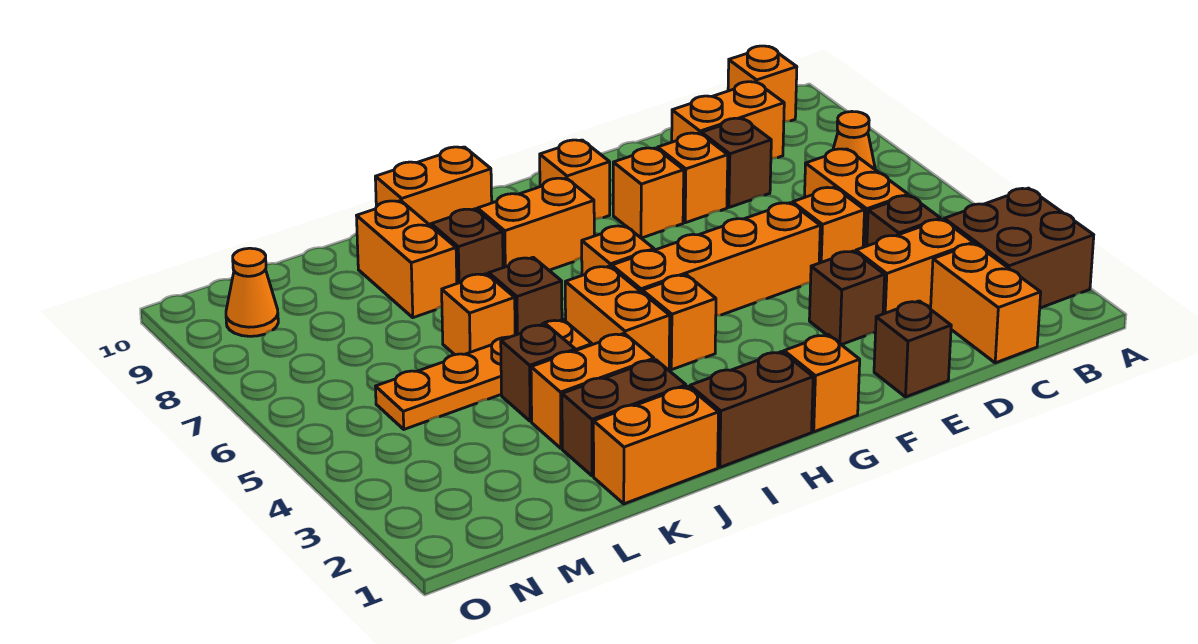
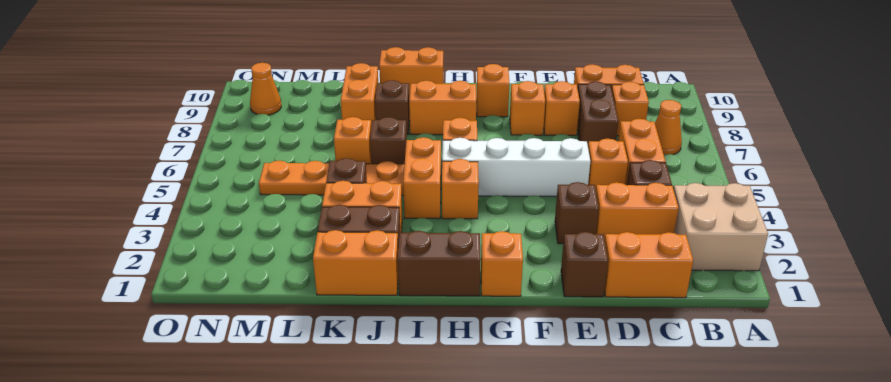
brown brick A2:B3 level 1 -> tan brick A2:B3 level 1
orange brick B10 level 1 -> orange brick C8 level 1
orange brick C1:C2 level 1 -> orange brick C1:D1 level 1
brown brick D8 level 1 -> brown brick D7:D8 level 1
orange brick E5:H5 level 1 -> white brick E5:H5 level 1

